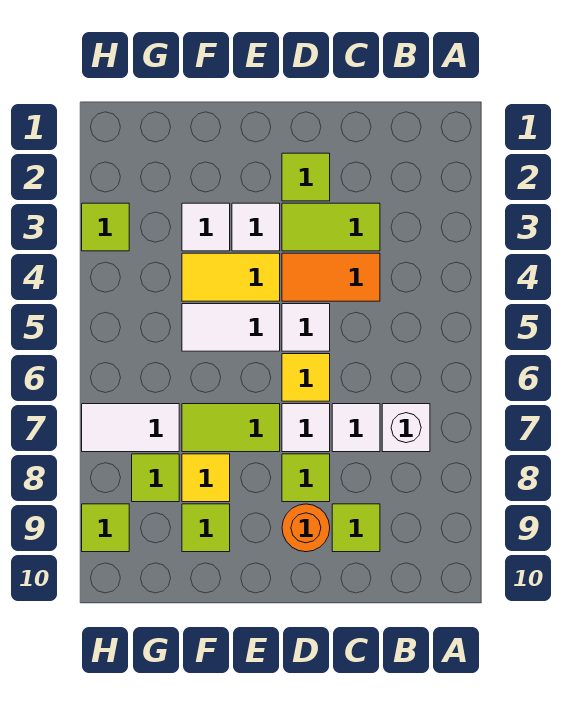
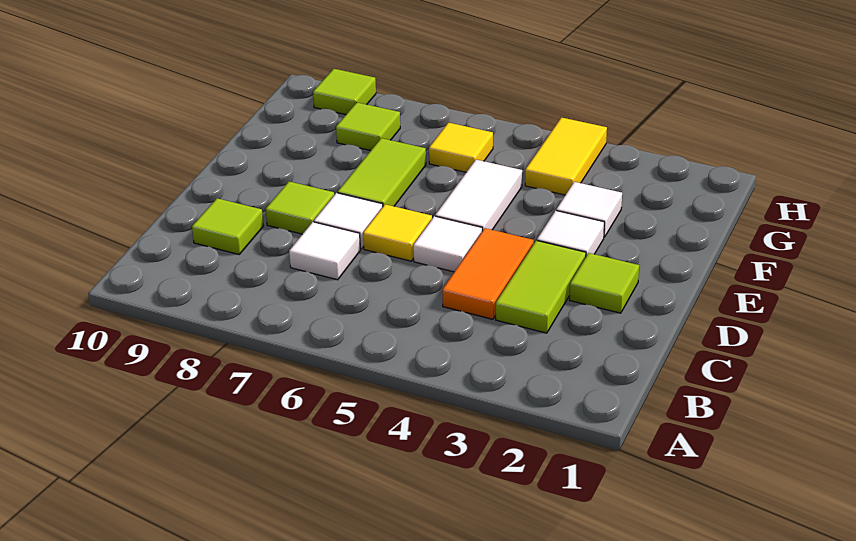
white brick B7 level 1 -> none
orange round brick D9 level 1 -> none
yellow tile E4:F4 level 1 -> yellow tile G4:H4 level 1
yellow tile F8 level 1 -> yellow tile G6 level 1
lime tile F9 level 1 -> none
white tile G7:H7 level 1 -> none
lime tile H3 level 1 -> none

